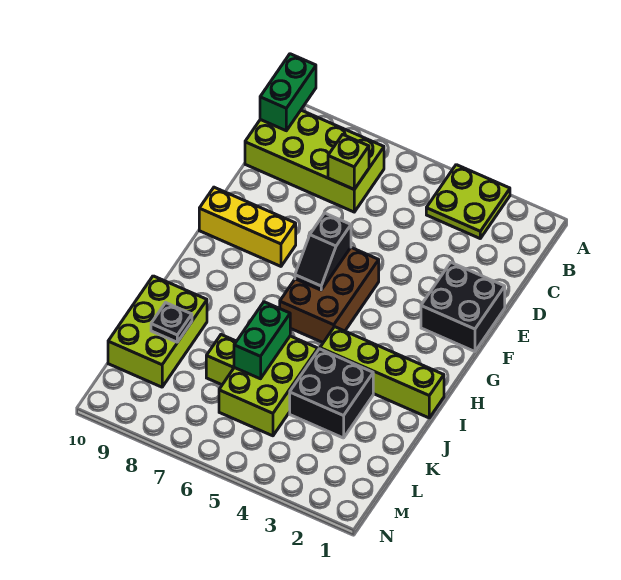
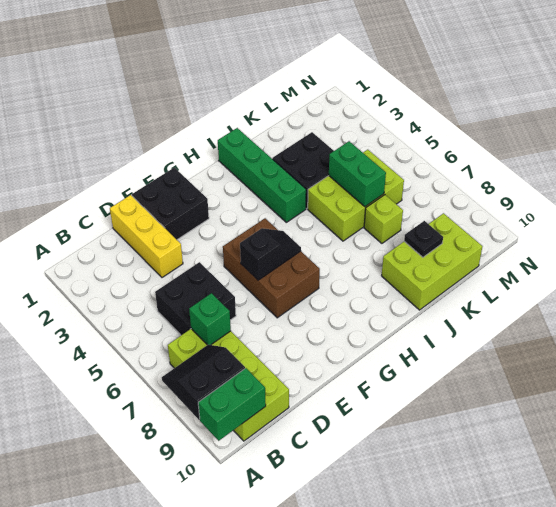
lime plate A3:B4 level 1 -> none
none -> black slope A8:B9 level 2 top 9
none -> black brick C5:D6 level 1
lime brick C7 level 2 -> green brick C7 level 2
brown brick F5:H6 level 1 -> brown brick F5:G7 level 1
yellow brick F8:F10 level 1 -> yellow brick D1:D3 level 1
lime brick I1:I4 level 1 -> green brick I1:I4 level 1
green brick J6:K6 level 2 -> green brick K5:K6 level 2

